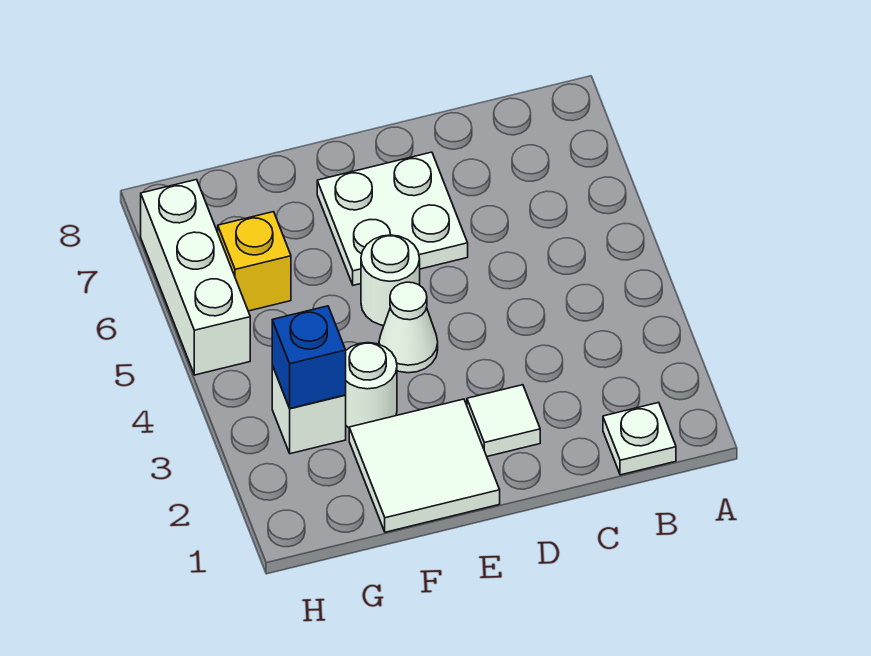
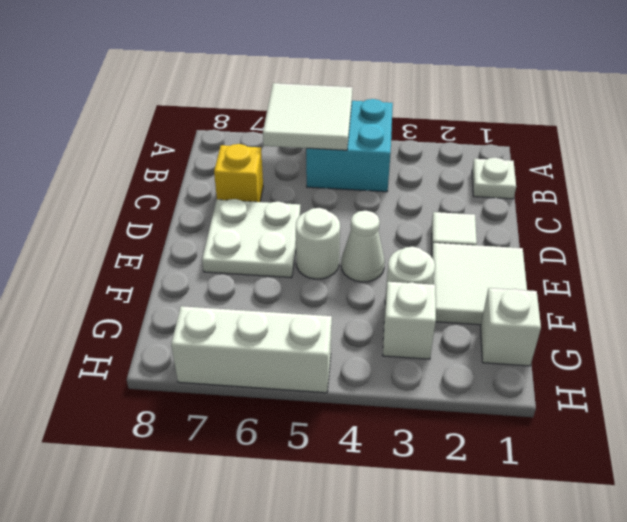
none -> cyan brick A4:B5 level 1
none -> white tile A5:B6 level 2
none -> white brick G1 level 1
blue brick G3 level 2 -> none
yellow brick G6 level 1 -> yellow brick C7 level 1

